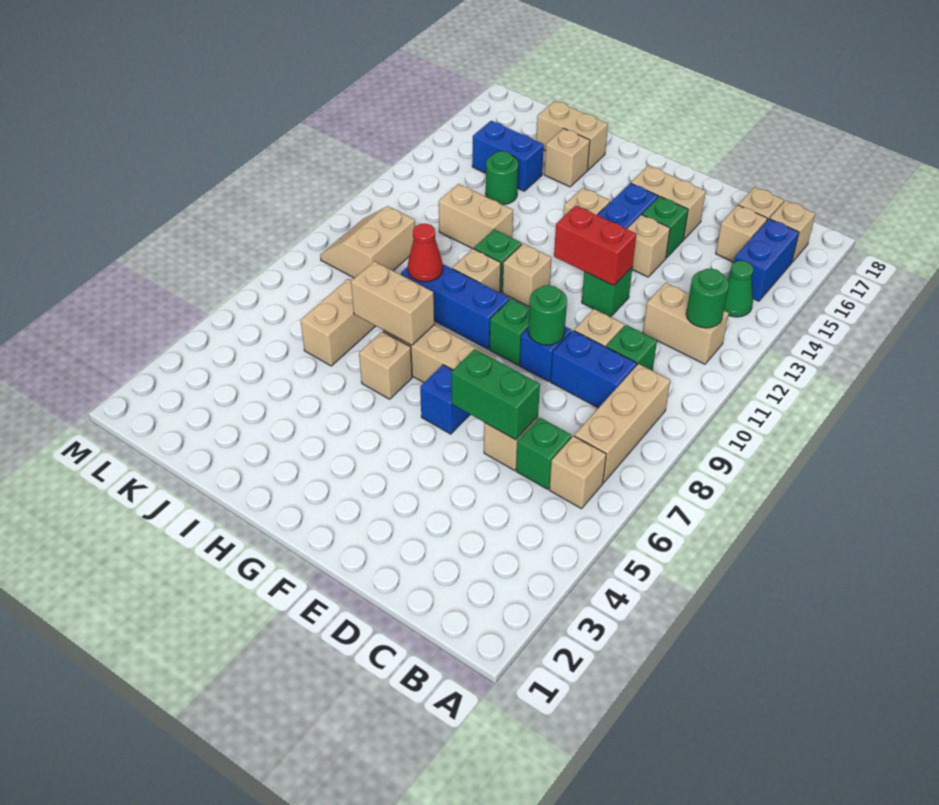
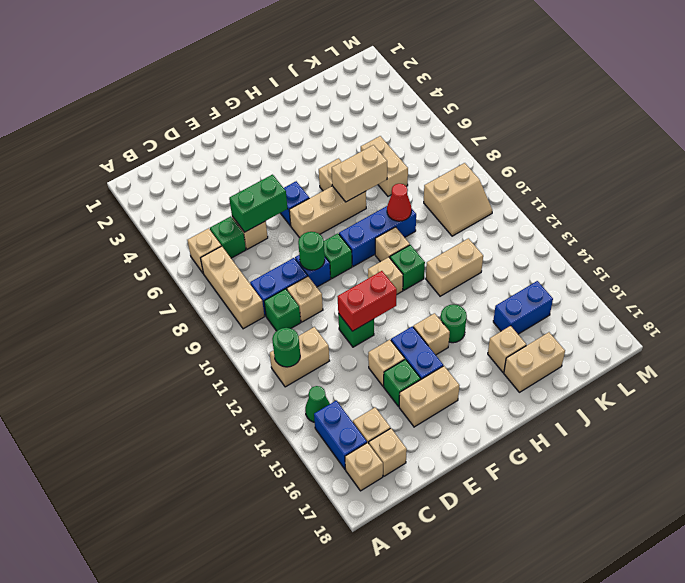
green round brick J14 level 1 -> green round brick H14 level 1
tan slope K9:L10 level 1 top K -> tan slope K9:L10 level 1 top 9

